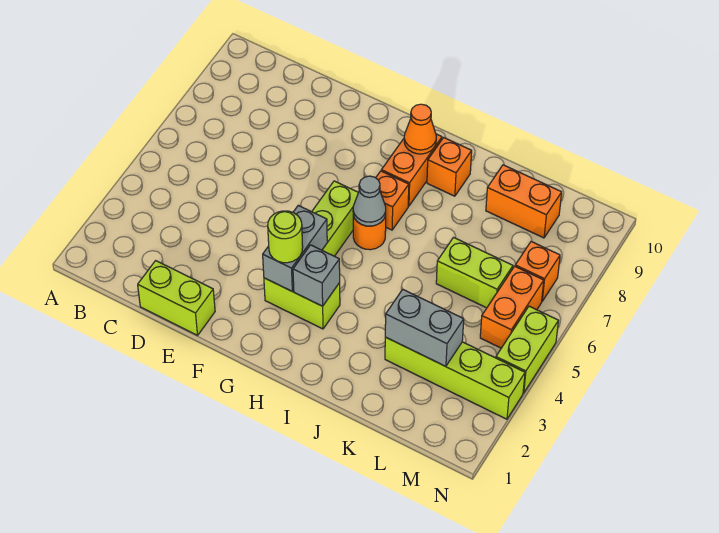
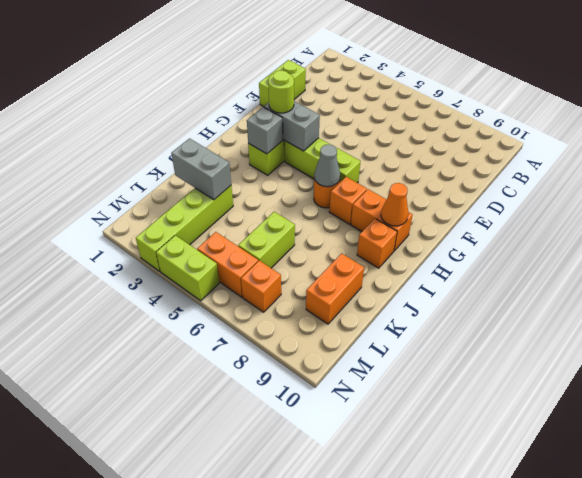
grey brick K3:L3 level 2 -> grey brick K2:K3 level 2

